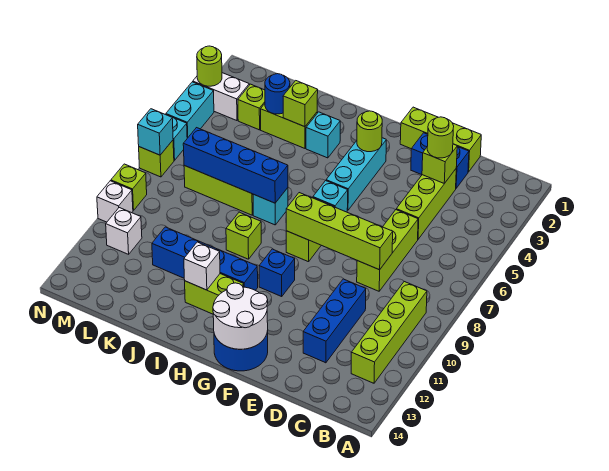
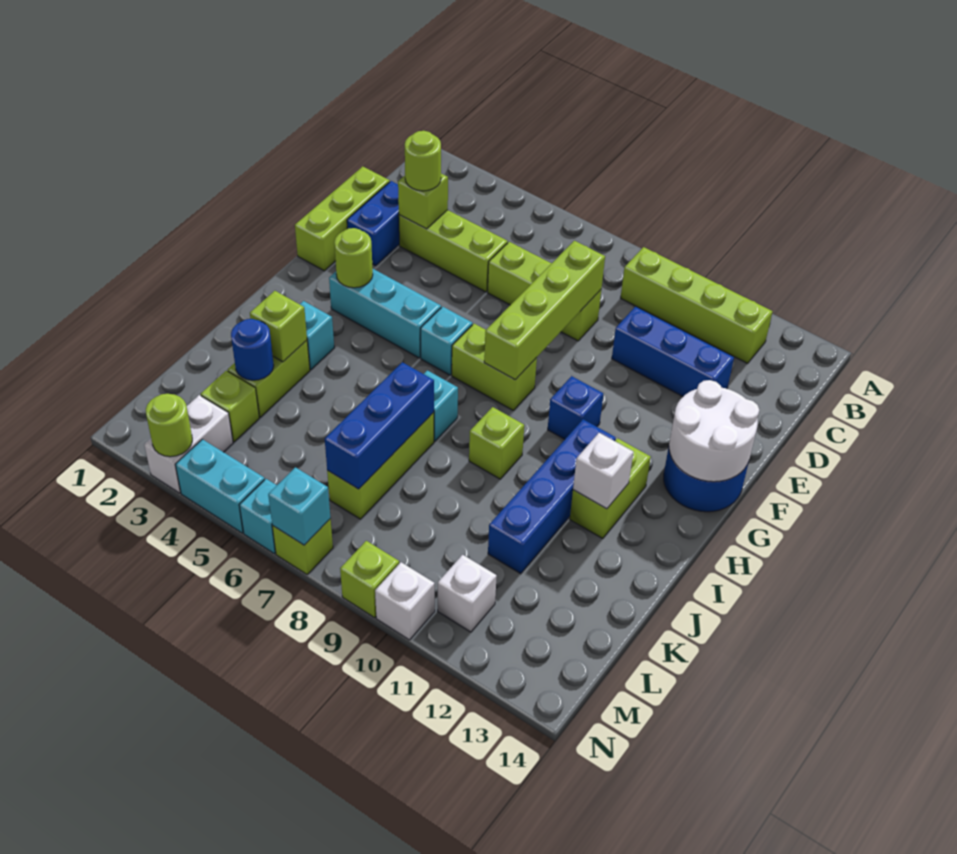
blue brick I7:L7 level 2 -> blue brick J7:L7 level 2

